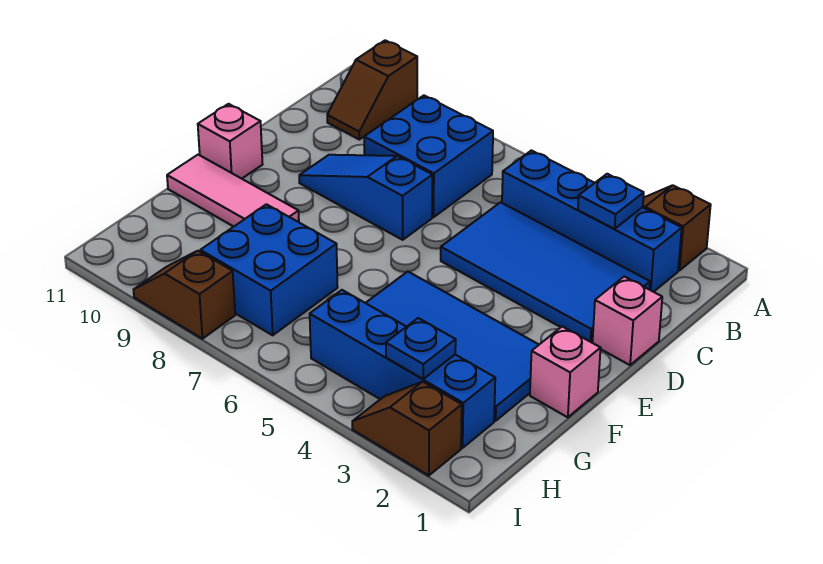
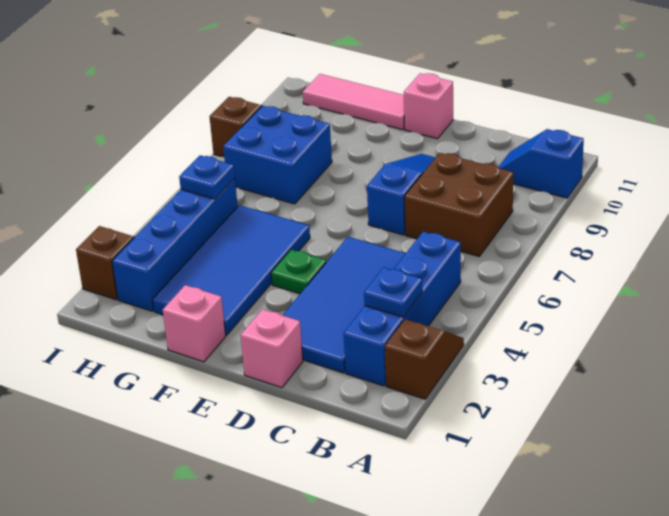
brown slope A10:B10 level 1 top A -> blue slope A10:B10 level 1 top A
blue brick B7:C8 level 1 -> brown brick B7:C8 level 1
none -> green plate E4 level 1
pink tile F9:F11 level 1 -> pink tile F11:H11 level 1
blue plate H3 level 2 -> blue plate H5 level 2

